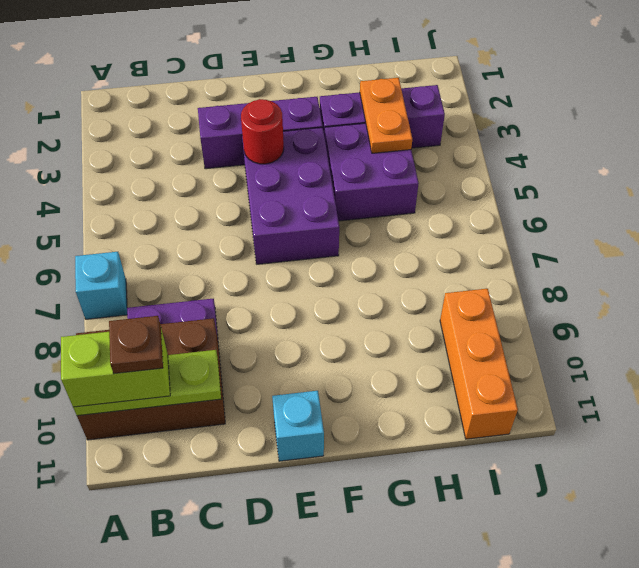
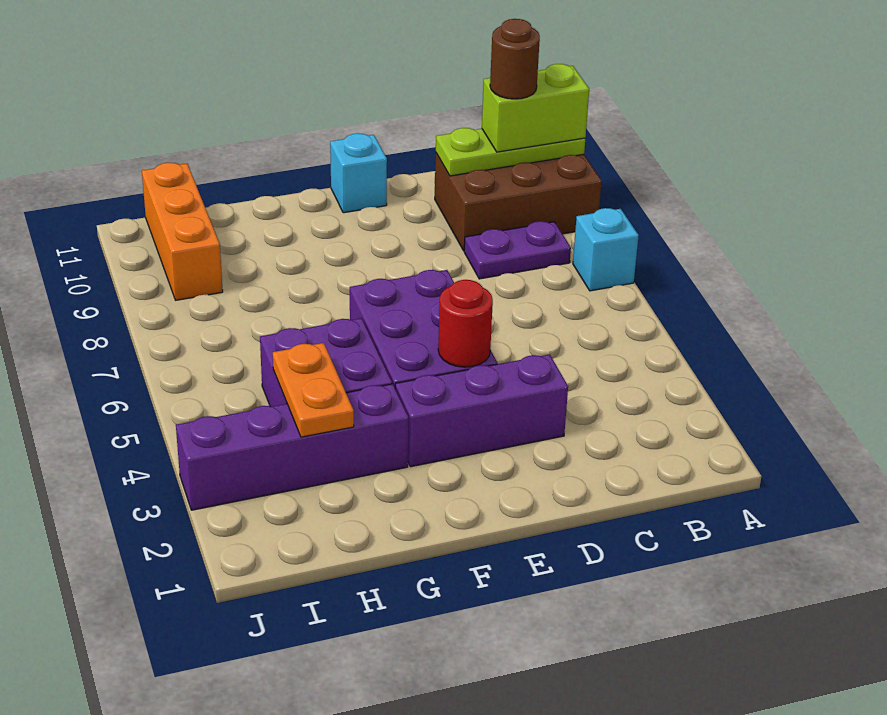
brown plate B10 level 4 -> brown round brick B10 level 4
purple brick G3:I3 level 1 -> purple brick G3:J3 level 1

